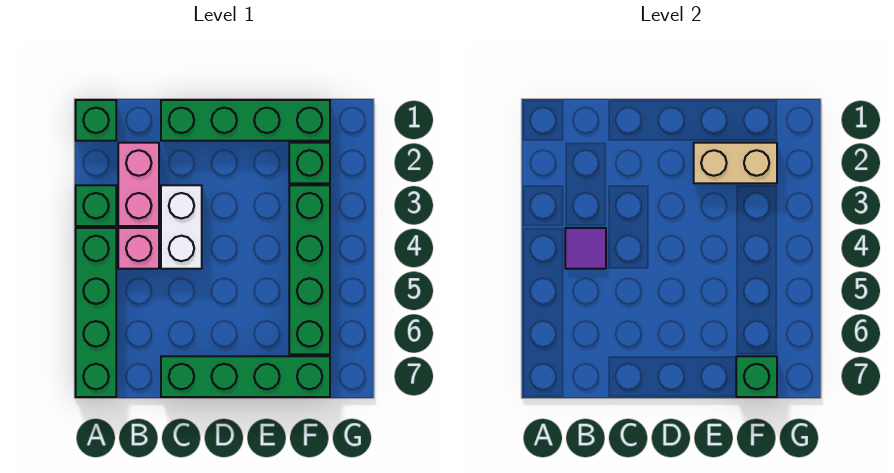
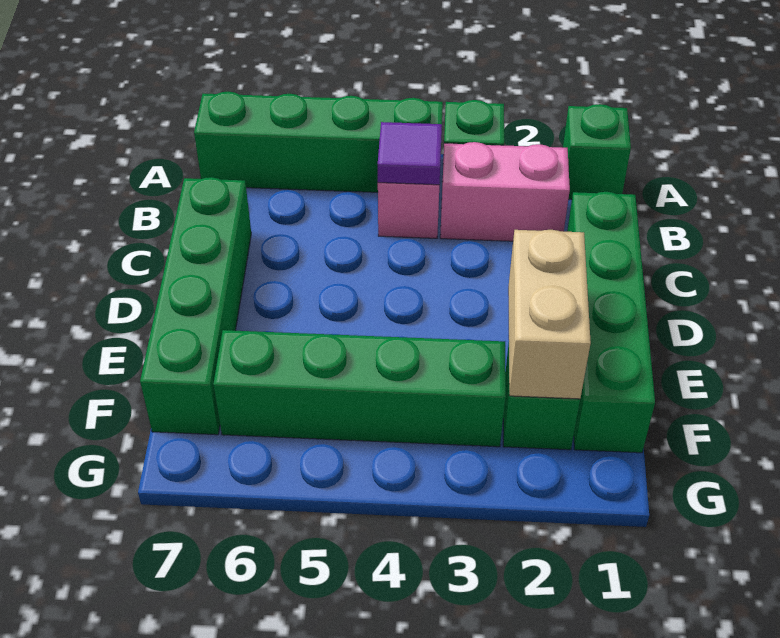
white brick C3:C4 level 1 -> none
green brick F7 level 2 -> none

